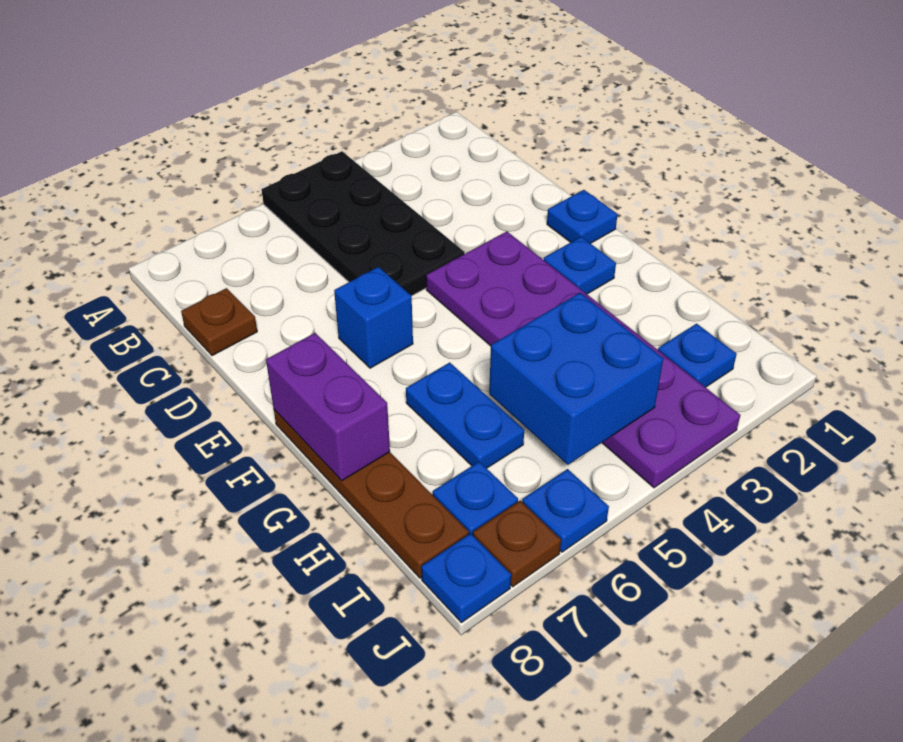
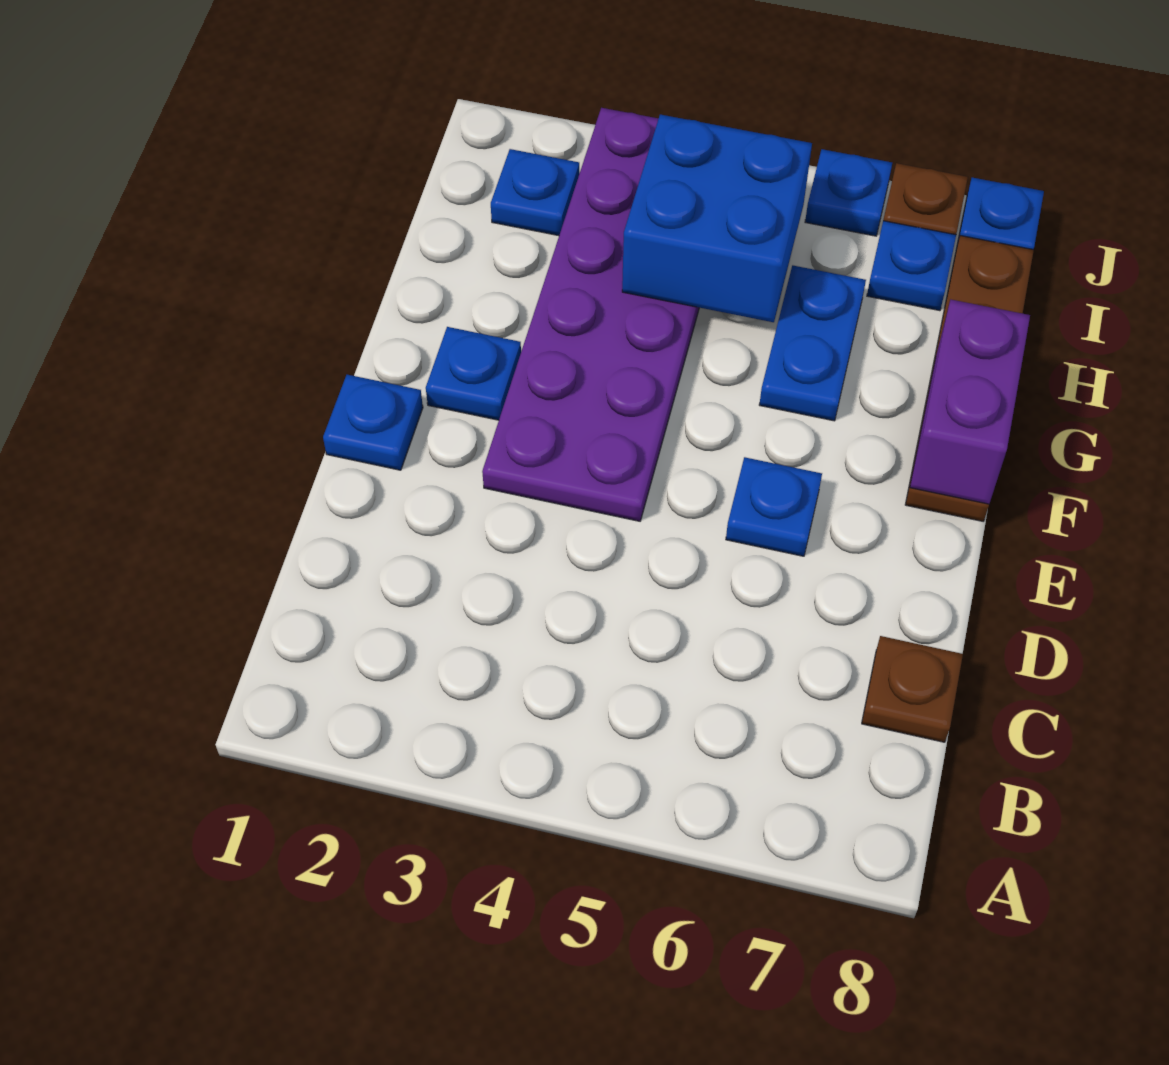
black plate A4:D5 level 1 -> none
blue brick E6 level 1 -> blue plate E6 level 1

